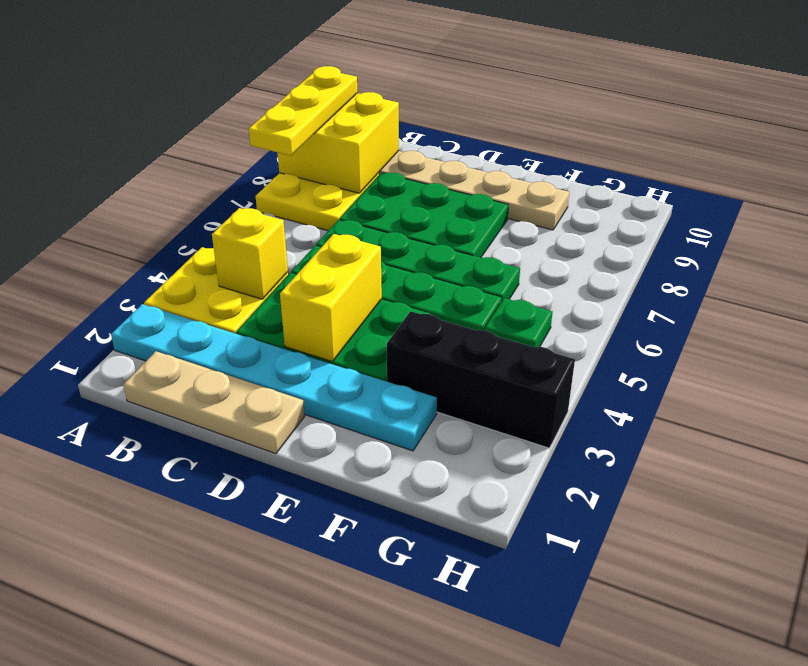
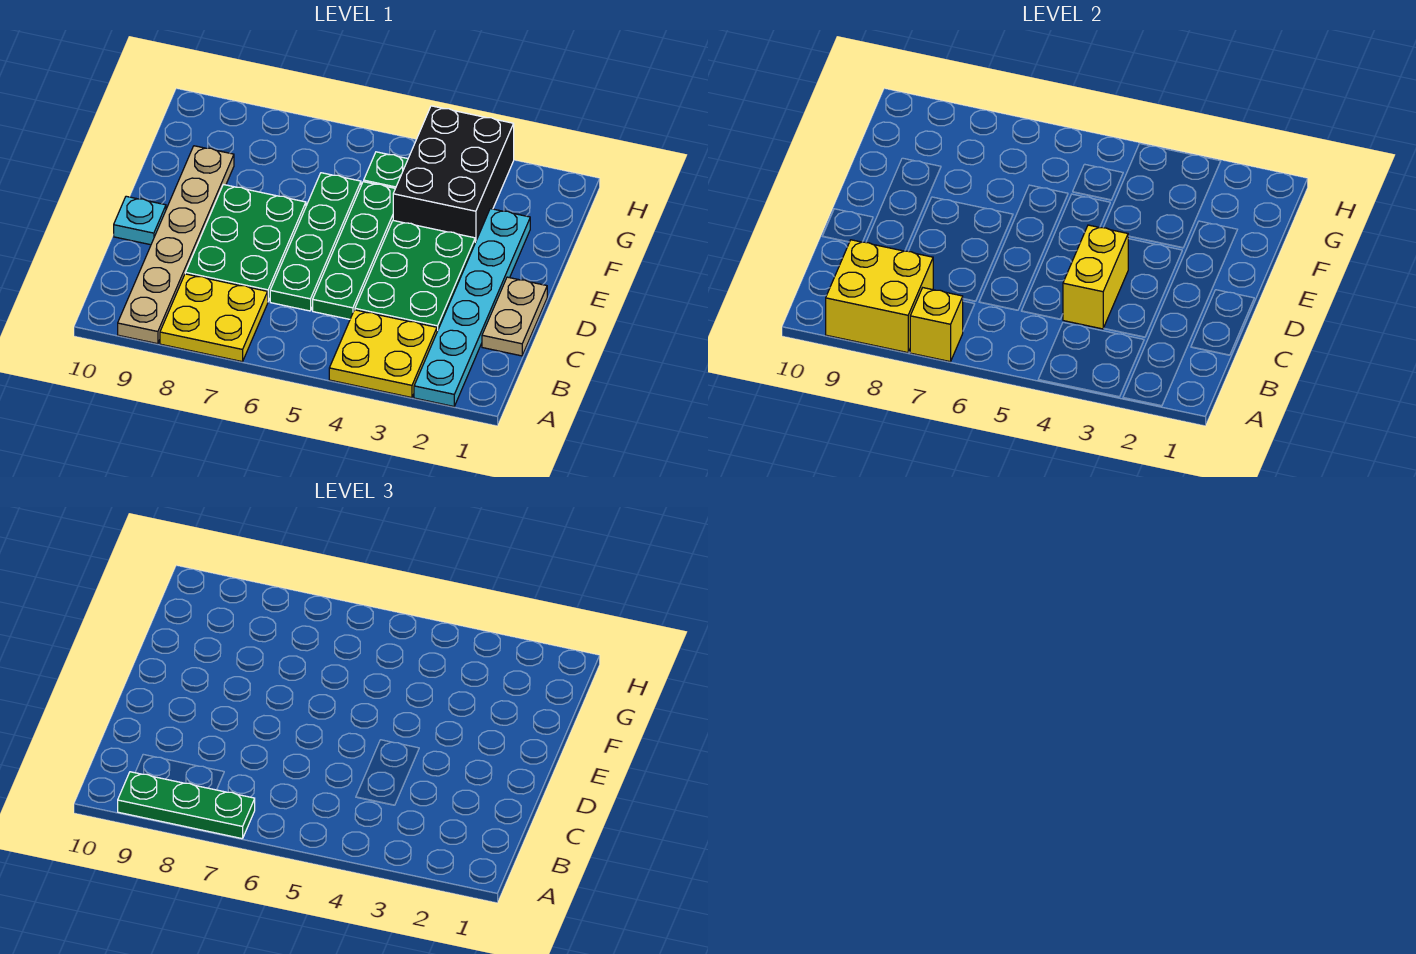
yellow plate A7:A9 level 3 -> green plate A7:A9 level 3
tan plate B1:D1 level 1 -> tan plate C1:D1 level 1
yellow brick B4 level 2 -> yellow brick A7 level 2
yellow brick D3:D4 level 2 -> yellow brick C4:D4 level 2
none -> cyan plate D10 level 1
black brick F3:H3 level 1 -> black brick F3:H4 level 1

